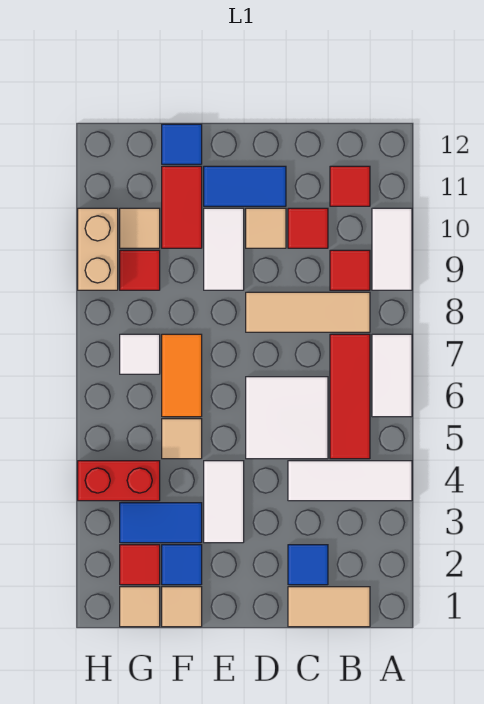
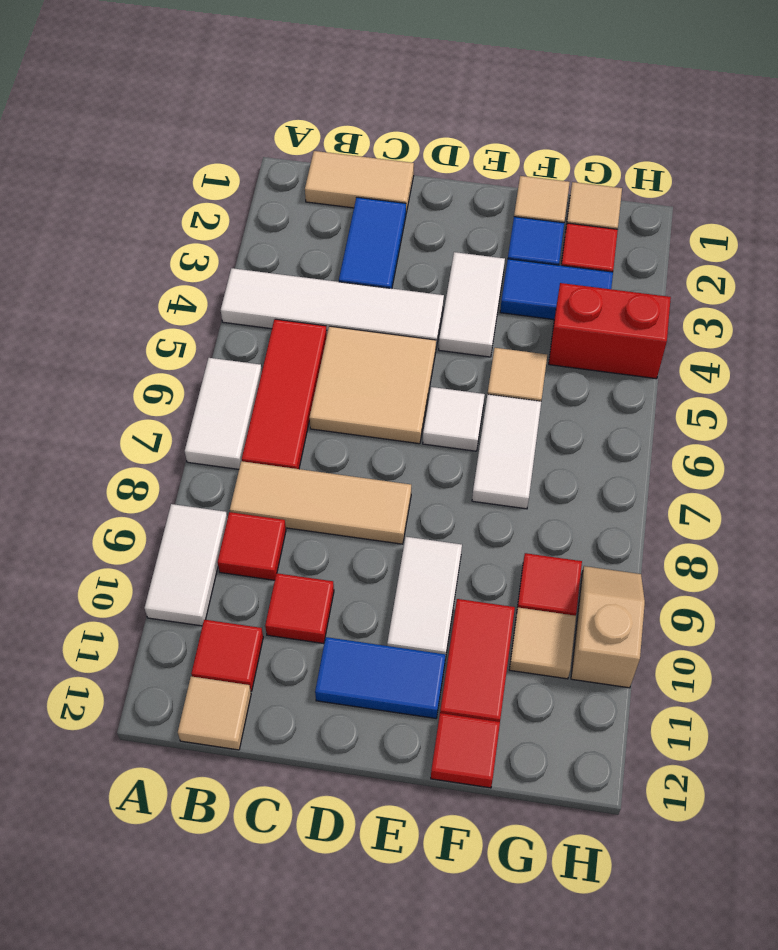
white tile A4:C4 level 1 -> white tile A4:D4 level 1
blue tile C2 level 1 -> blue tile C2:C3 level 1
white tile C5:D6 level 1 -> tan tile C5:D6 level 1
tan tile D10 level 1 -> tan tile B12 level 1
orange tile F6:F7 level 1 -> white tile F6:F7 level 1
blue tile F12 level 1 -> red tile F12 level 1
white tile G7 level 1 -> white tile E6 level 1
tan brick H9:H10 level 1 -> tan slope H9:H10 level 1 top 10

